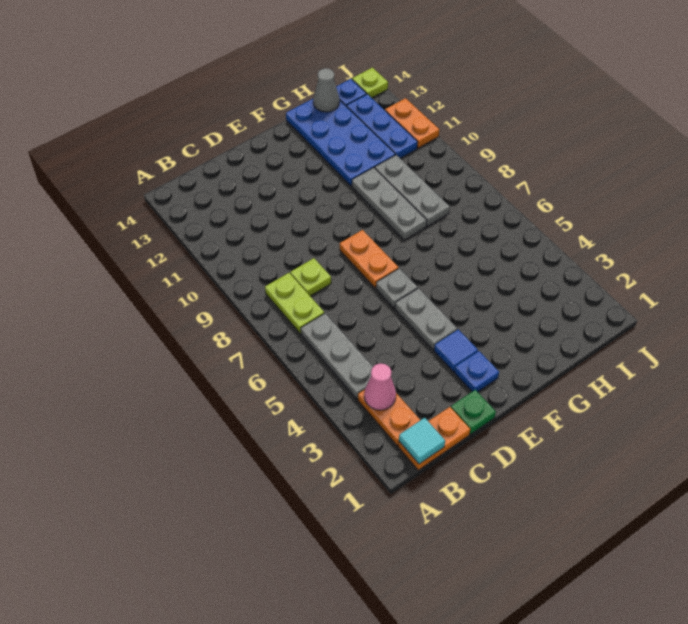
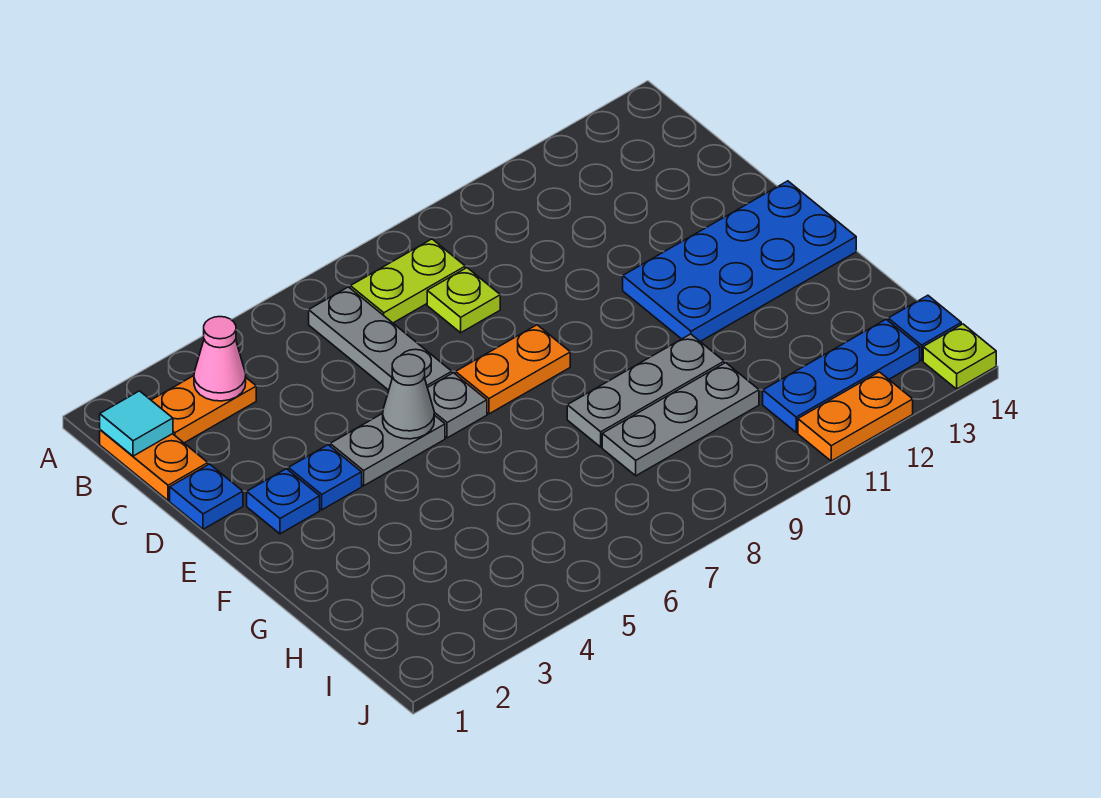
grey plate B4:B6 level 1 -> grey plate B6:D6 level 1
green plate D1 level 1 -> blue plate D1 level 1
blue tile E3 level 1 -> blue plate E3 level 1
blue plate G11:H14 level 1 -> blue plate E11:F14 level 1
grey cone H14 level 2 -> grey cone E5 level 2

